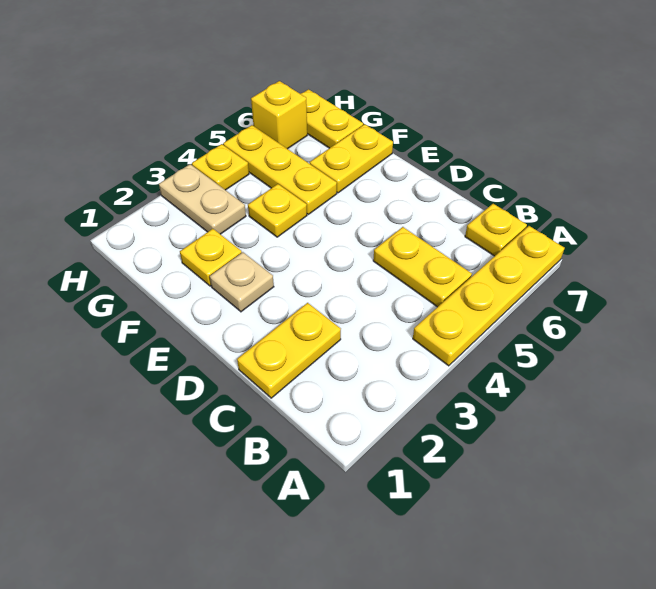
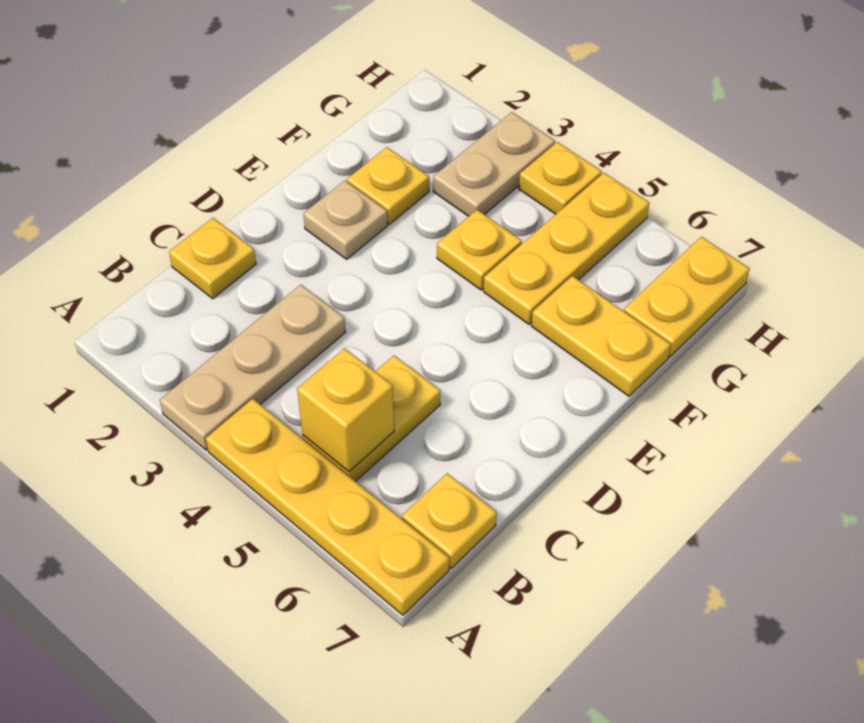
none -> tan plate A3:C3 level 1
yellow plate C1:C2 level 1 -> yellow plate C1 level 1
yellow brick H6 level 1 -> yellow brick B5 level 2

